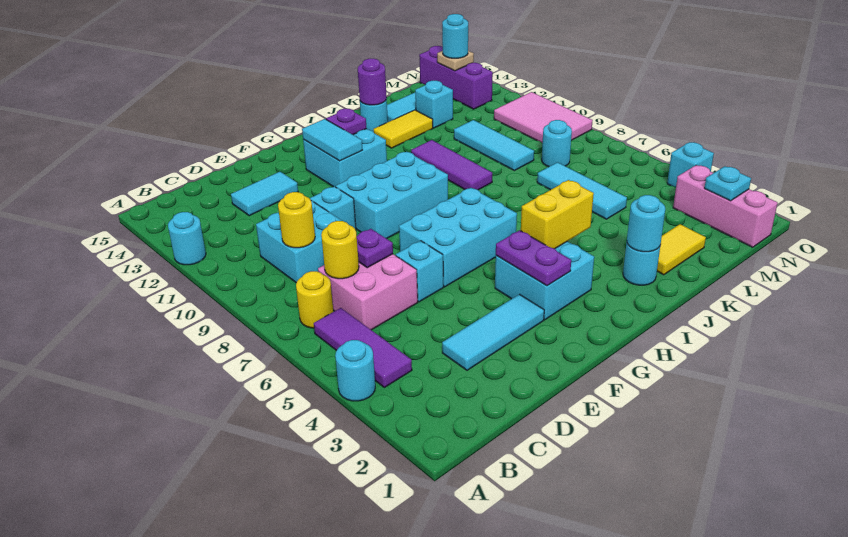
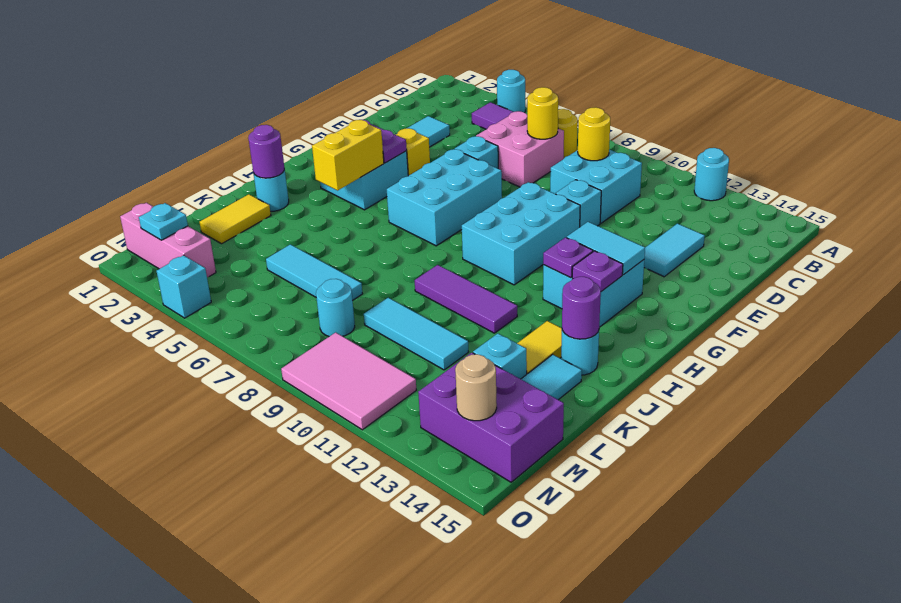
purple plate D7 level 2 -> purple plate H12 level 2
none -> yellow brick F4 level 1
cyan round brick J2 level 2 -> purple round brick J2 level 2
purple brick N13:N15 level 1 -> purple brick M13:N15 level 1
tan plate N14 level 2 -> tan round brick N14 level 2
cyan round brick N14 level 3 -> none

